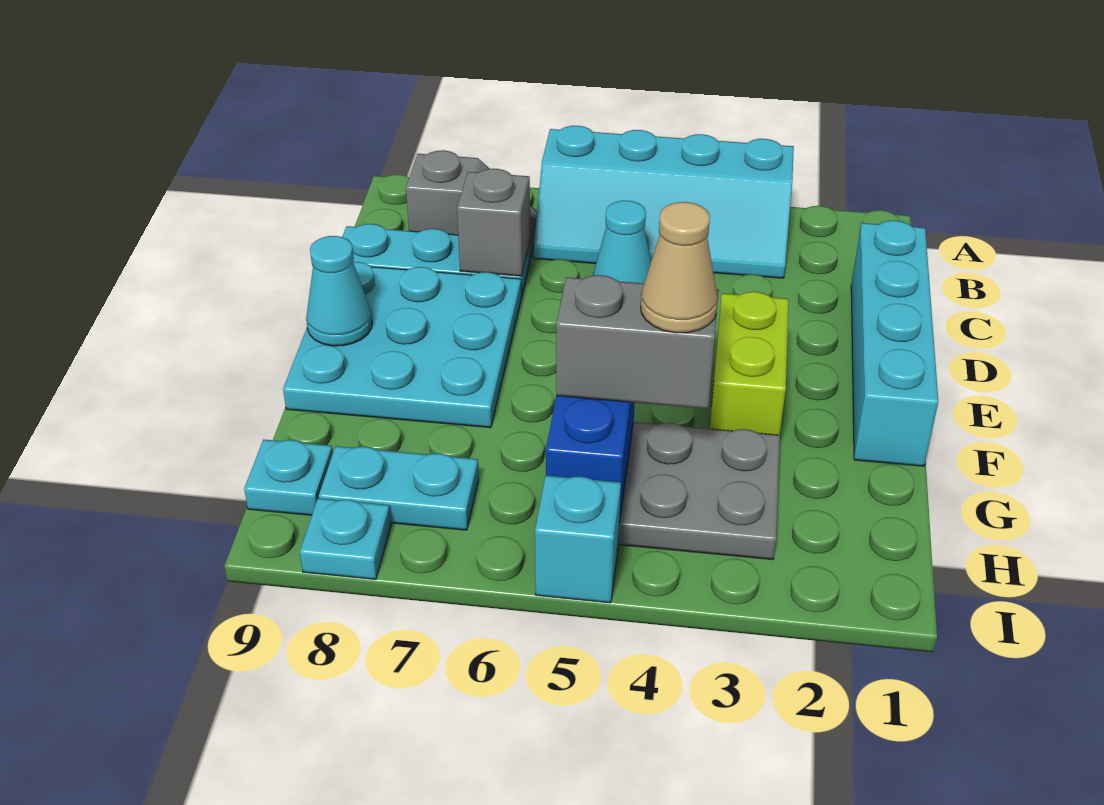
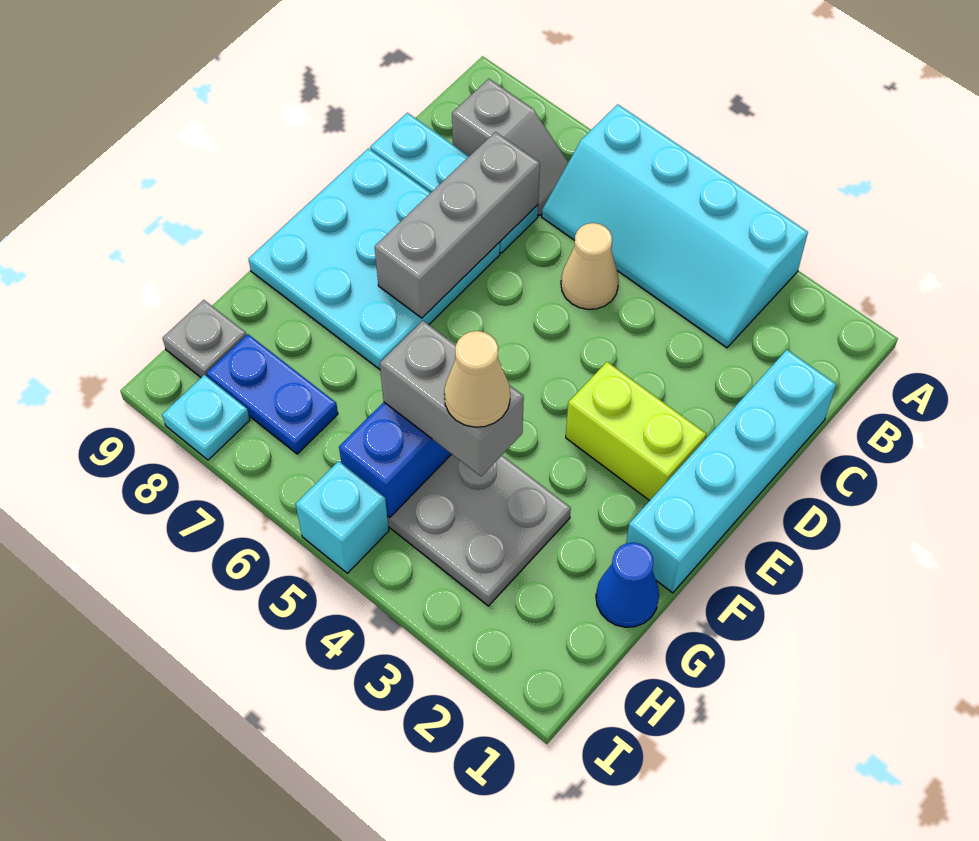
cyan cone C5 level 1 -> tan cone C5 level 1
grey brick C7 level 2 -> grey brick C7:E7 level 2
lime brick E3:F3 level 1 -> lime brick E2:E3 level 1
cyan cone E9 level 2 -> none
none -> blue cone G1 level 1
cyan plate H7:H8 level 1 -> blue plate H7:H8 level 1
cyan plate H9 level 1 -> grey plate H9 level 1

